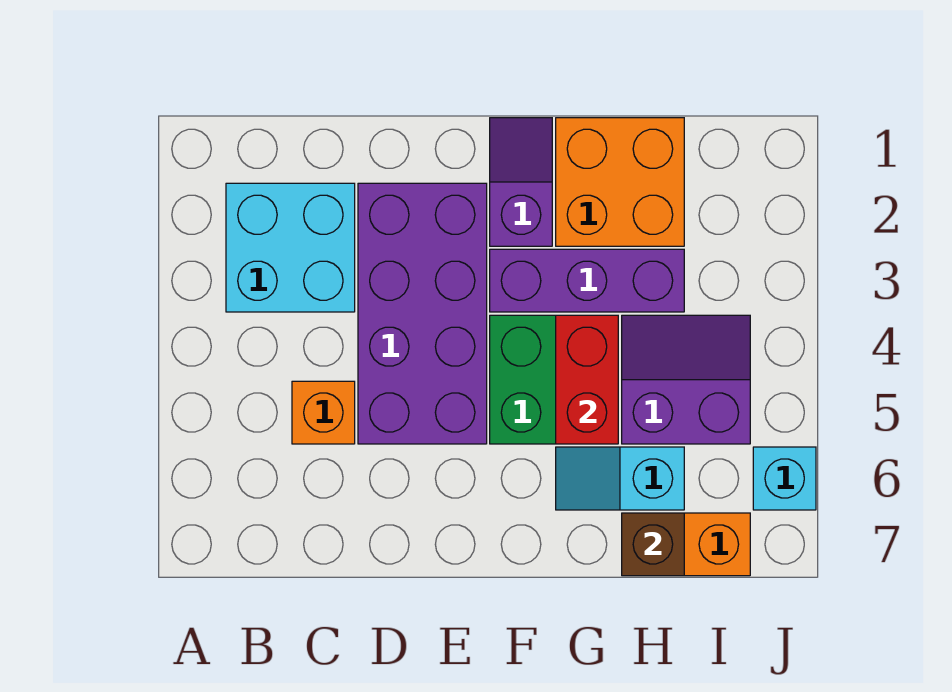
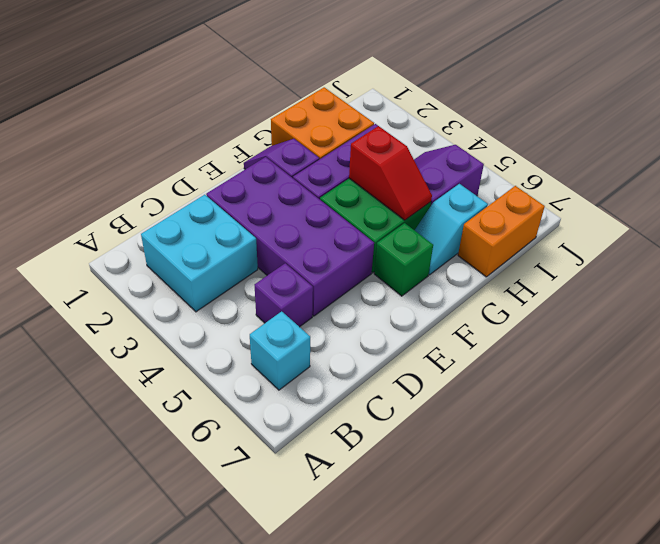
orange brick C5 level 1 -> purple brick C5 level 1
none -> green brick F6 level 1
red brick G4:G5 level 2 -> red slope G4:G5 level 2 top 4
brown brick H7 level 2 -> none
cyan brick J6 level 1 -> cyan brick B6 level 1

